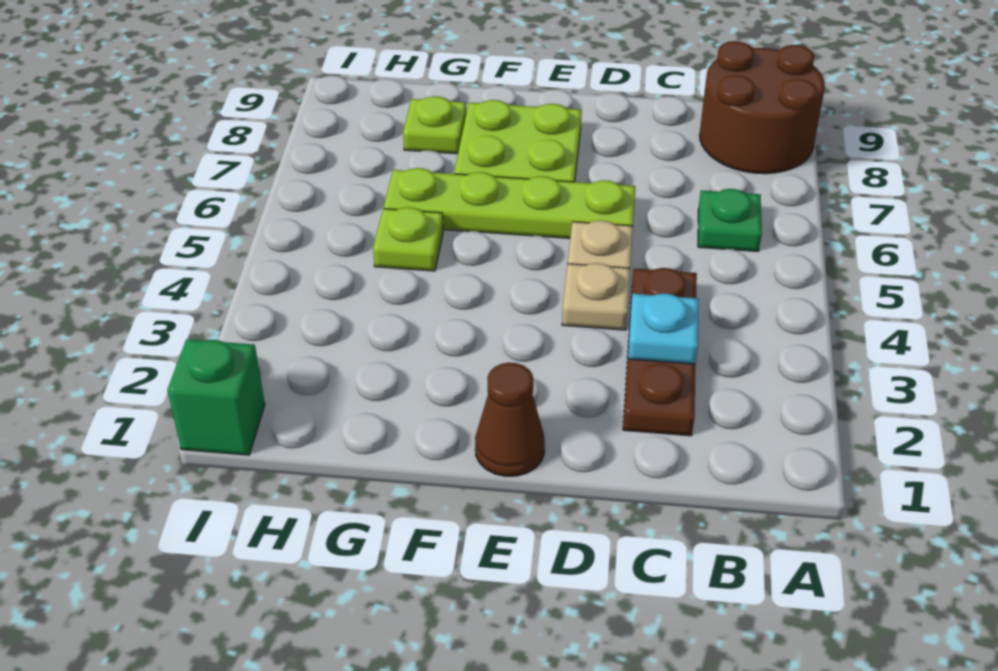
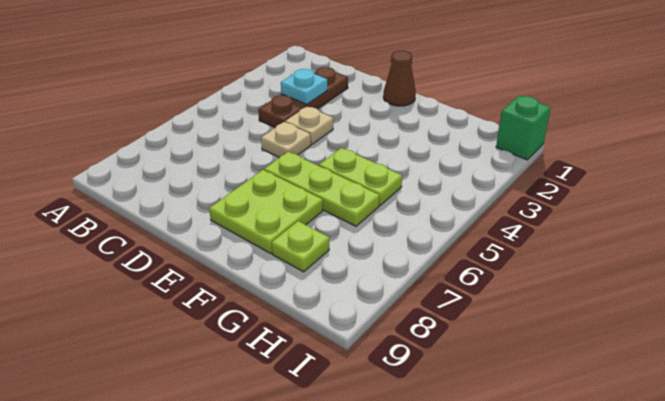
brown round brick A8:B9 level 1 -> none
green plate B6 level 1 -> none
lime plate D6:G6 level 1 -> lime plate E6:G6 level 1
lime plate G5 level 1 -> lime plate F5:G5 level 1

